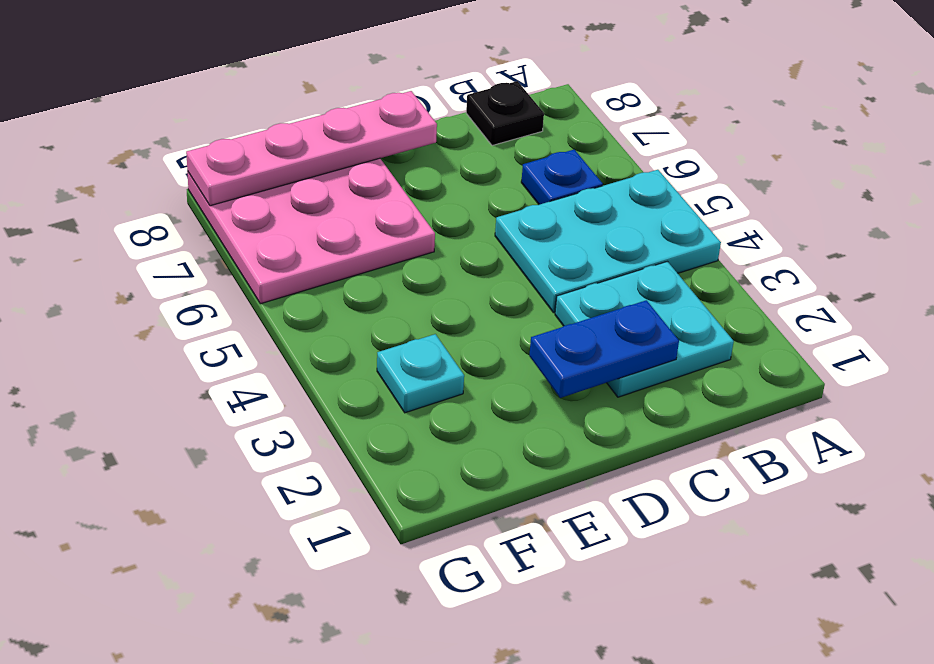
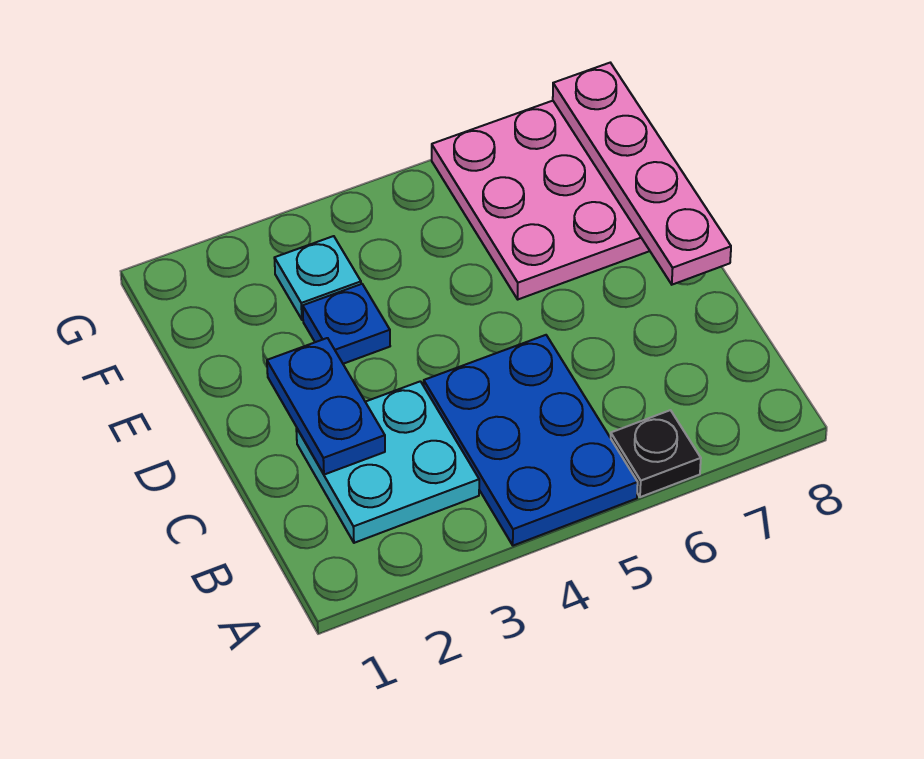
cyan plate A4:C5 level 1 -> blue plate A4:C5 level 1
blue plate B6 level 1 -> blue plate E3 level 1
black plate B8 level 1 -> black plate A6 level 1

